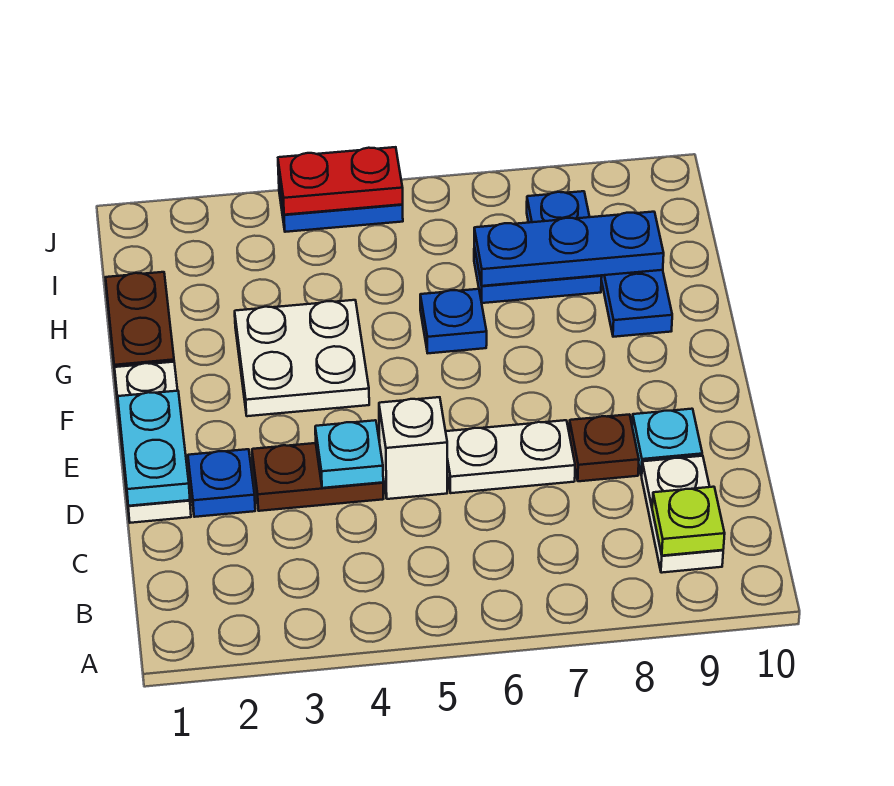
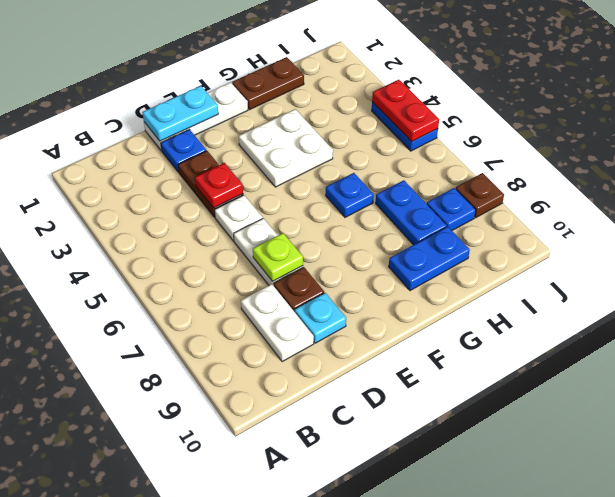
white plate B9:C9 level 1 -> white plate C8:C9 level 1
lime plate B9 level 2 -> lime plate D7 level 2
cyan plate D4 level 2 -> red plate D4 level 2
white brick D5 level 1 -> white plate D5 level 1
blue plate H7:H9 level 2 -> none
none -> brown plate J8 level 1

